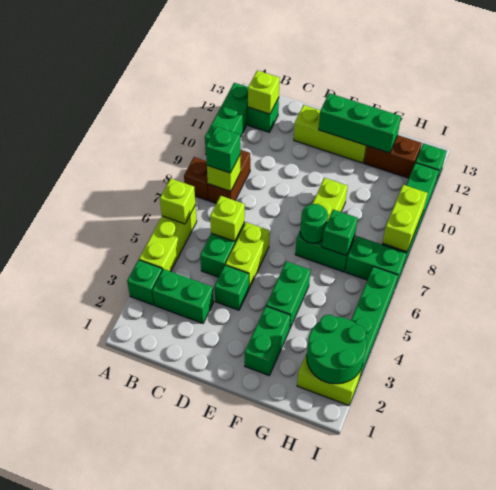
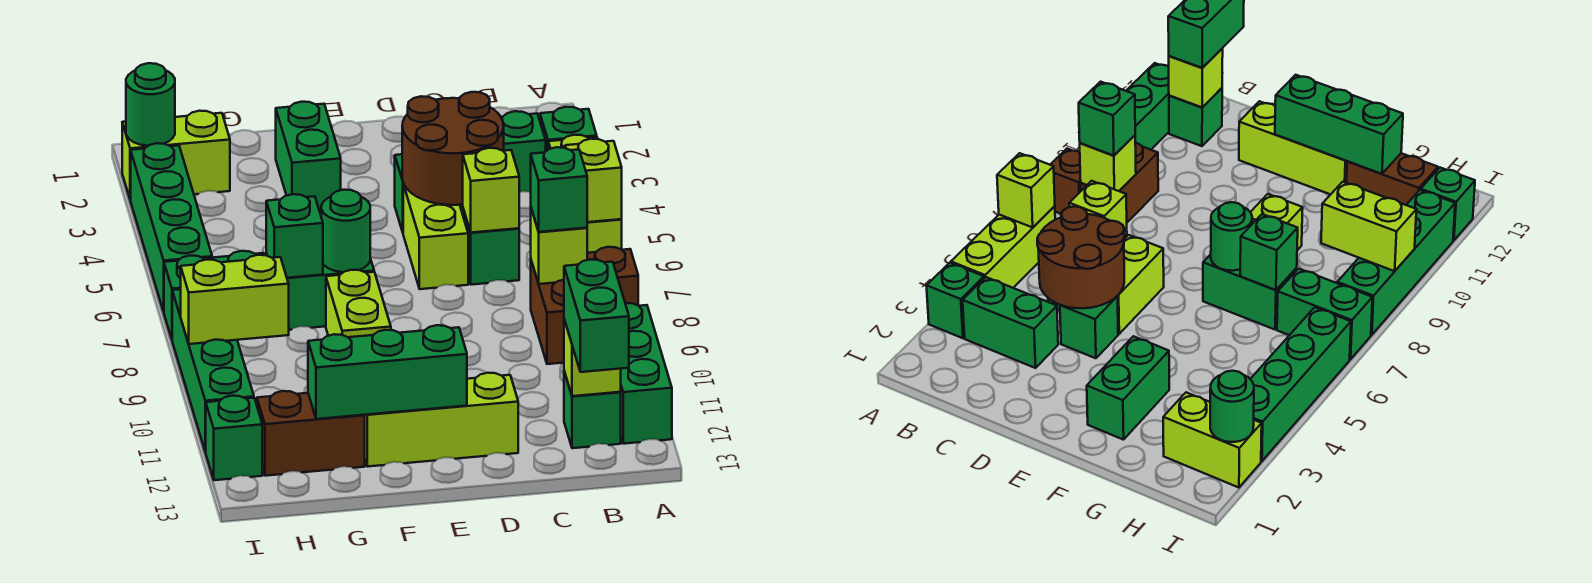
none -> brown round brick C4:D5 level 2
green brick F4:F5 level 1 -> green brick B12:B13 level 3
green round brick H2:I3 level 2 -> green round brick I2 level 2
lime brick I8:I9 level 2 -> lime brick H9:I9 level 2

